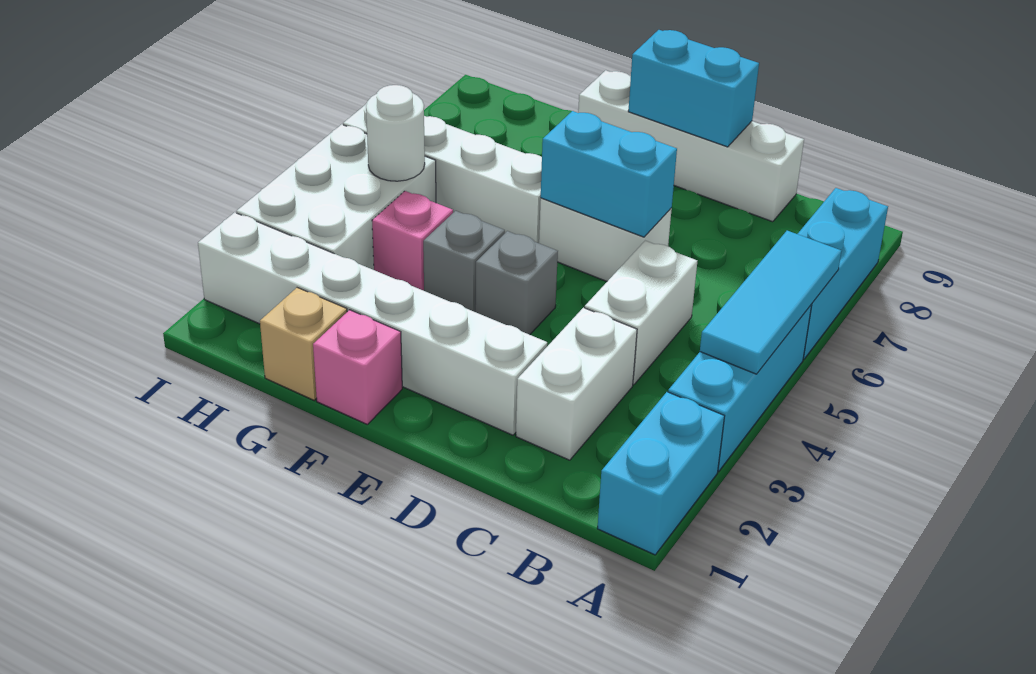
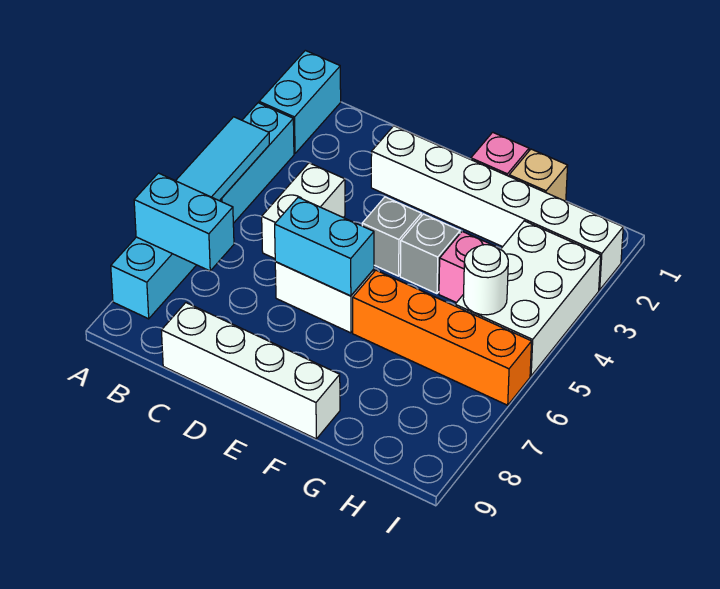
white brick C2:C3 level 1 -> none
cyan brick D9:E9 level 2 -> cyan brick A7:B7 level 2
white brick F6:I6 level 1 -> orange brick F6:I6 level 1

